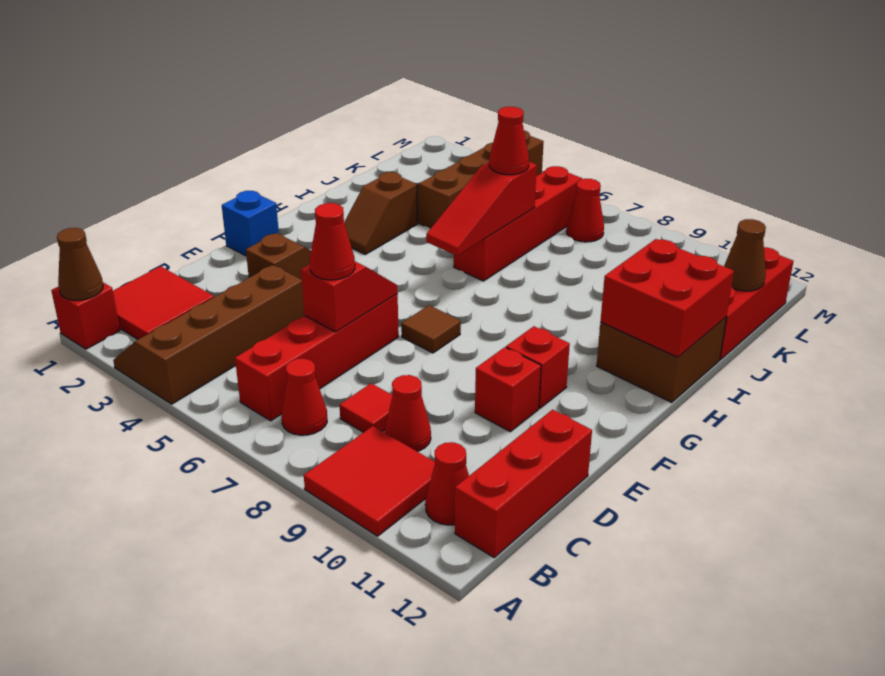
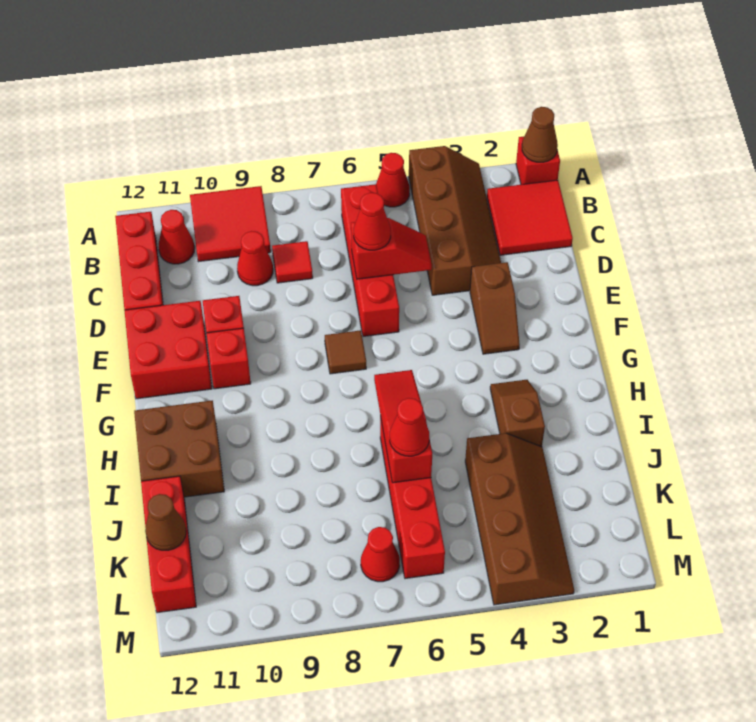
red cone B7 level 1 -> red cone A5 level 1
red slope D6:E6 level 2 top D -> red slope D5:D6 level 2 top 6
blue brick F1 level 1 -> none
red brick H11:I12 level 2 -> red brick E11:F12 level 1

